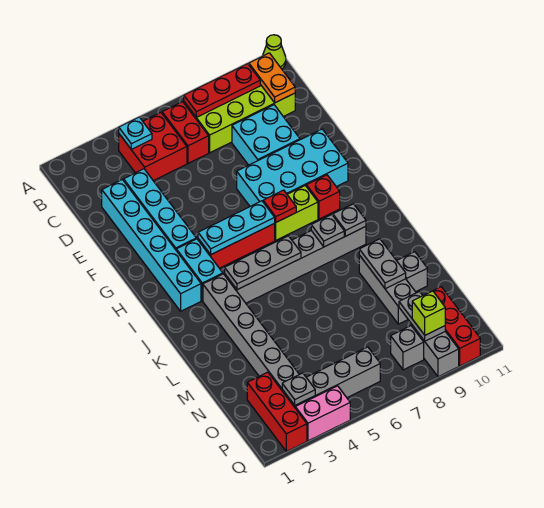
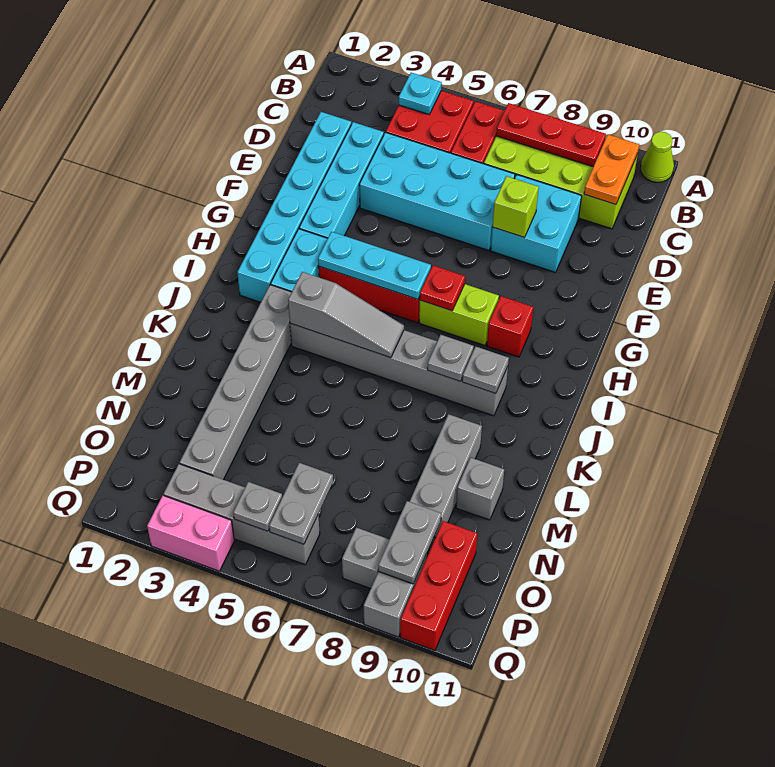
cyan brick F7:G10 level 1 -> cyan brick D4:E7 level 1
grey plate J4:J6 level 2 -> grey slope J4:J6 level 2 top 4
grey plate L9:M9 level 2 -> grey plate O6:P6 level 2
red brick O2:Q2 level 1 -> none
grey plate P3 level 2 -> grey plate P5 level 2
lime brick P9 level 3 -> lime brick E8 level 2

